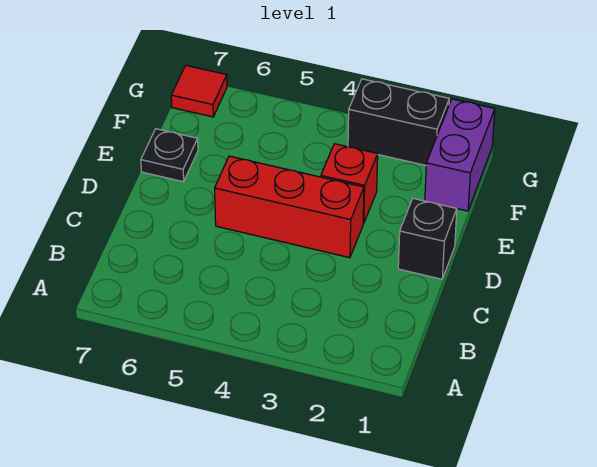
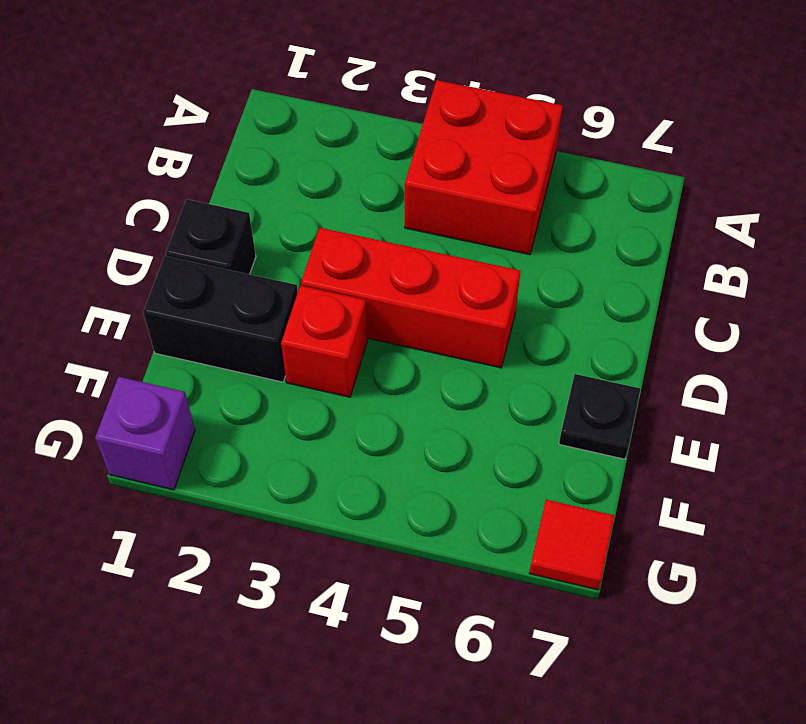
none -> red brick A4:B5 level 1
purple brick F1:G1 level 1 -> purple brick G1 level 1
black brick G2:G3 level 1 -> black brick E1:E2 level 1

